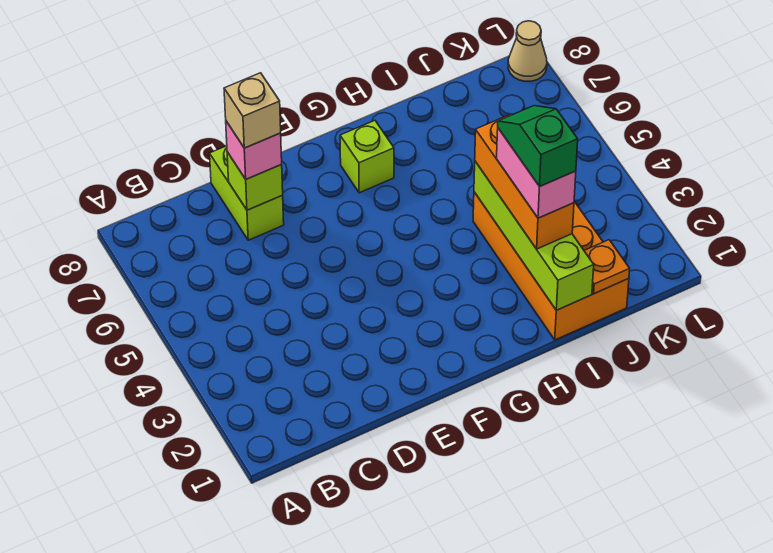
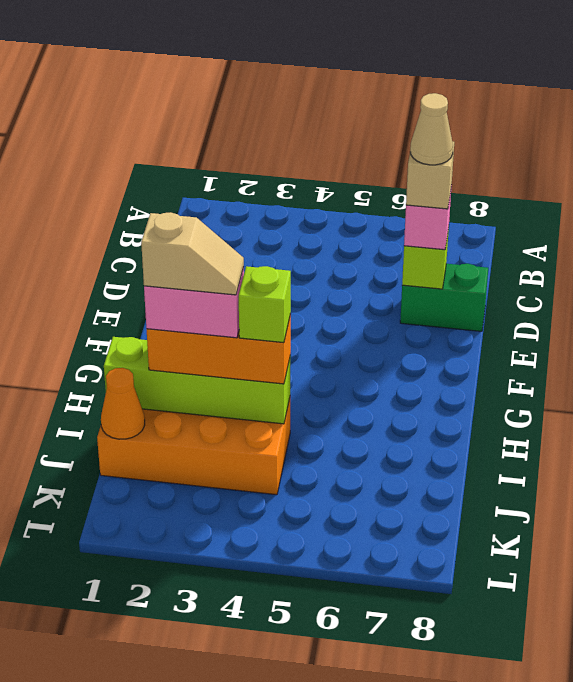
lime brick D7:D8 level 1 -> green brick D7:D8 level 1
lime brick G7 level 1 -> lime brick I4 level 4
green slope I2:I3 level 5 top 2 -> tan slope I2:I3 level 5 top 2
orange plate J1 level 2 -> orange cone J1 level 2
tan cone L8 level 1 -> tan cone D7 level 5

